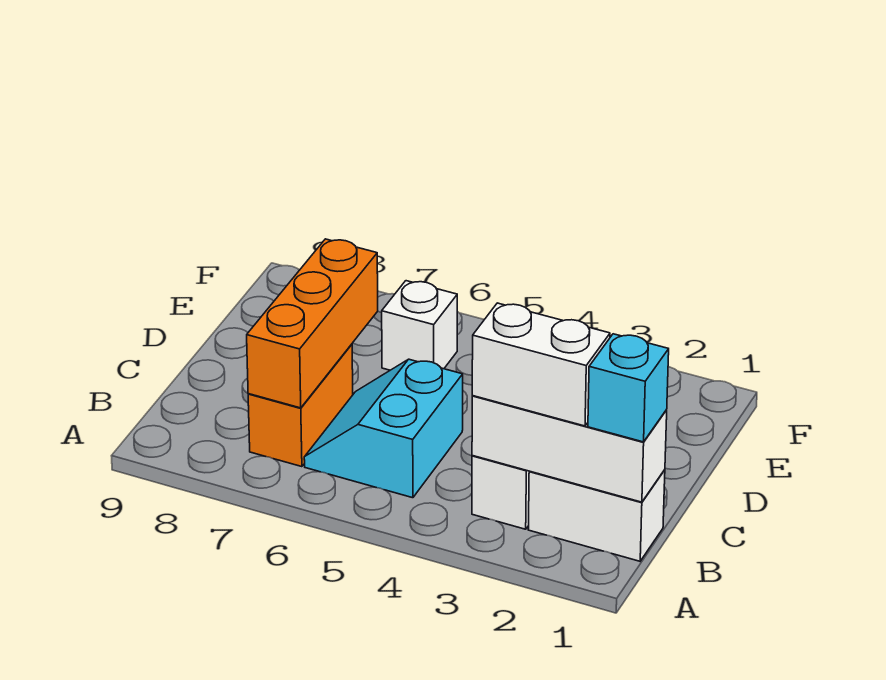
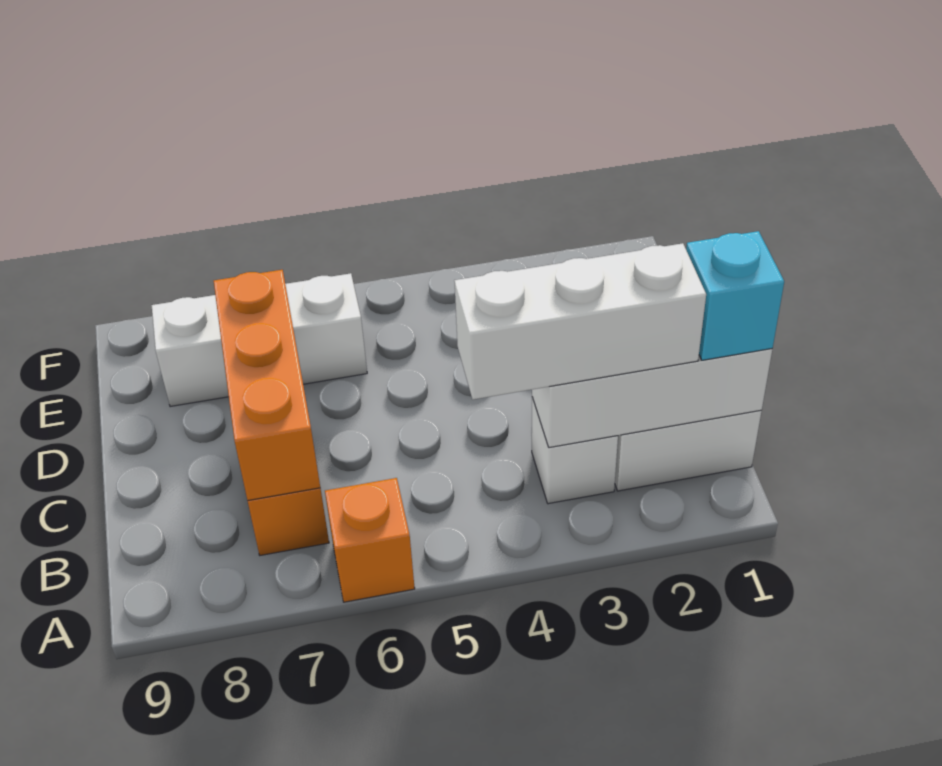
none -> orange brick A6 level 1
white brick B2:B3 level 3 -> white brick B2:B4 level 3
cyan slope B5:C6 level 1 top 5 -> none
white brick E6 level 1 -> white brick E6:E8 level 1

